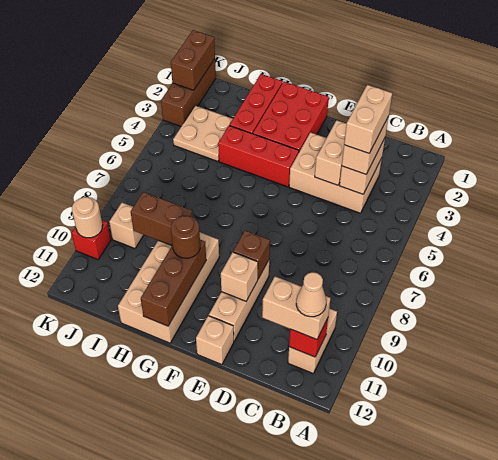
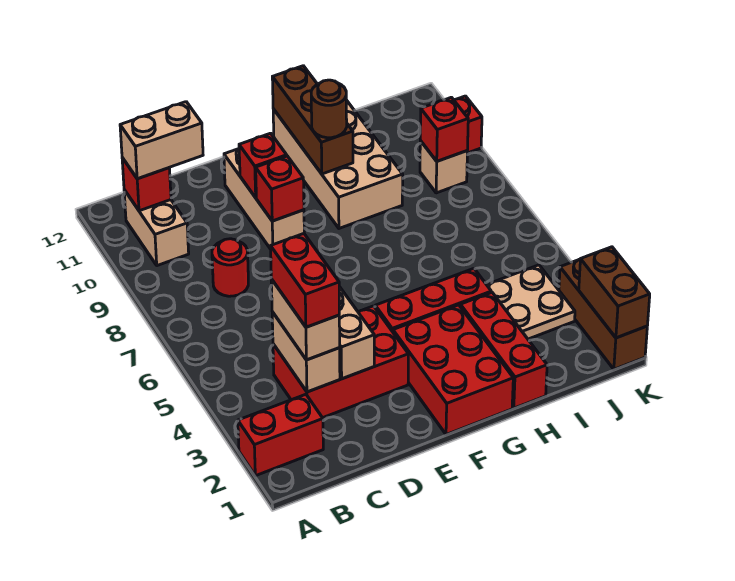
none -> red brick A2:B2 level 1
tan cone B11 level 4 -> none
tan brick C3:E4 level 1 -> red brick C3:E4 level 1
tan brick C3:C4 level 4 -> red brick C3:C4 level 4
none -> red round brick C8 level 1
brown brick E9 level 2 -> red brick E9 level 2
tan brick E10 level 2 -> red brick E10 level 2
tan brick E12 level 1 -> none
brown brick H9:I9 level 2 -> none
none -> red brick J9 level 2
tan round brick K10 level 2 -> none

